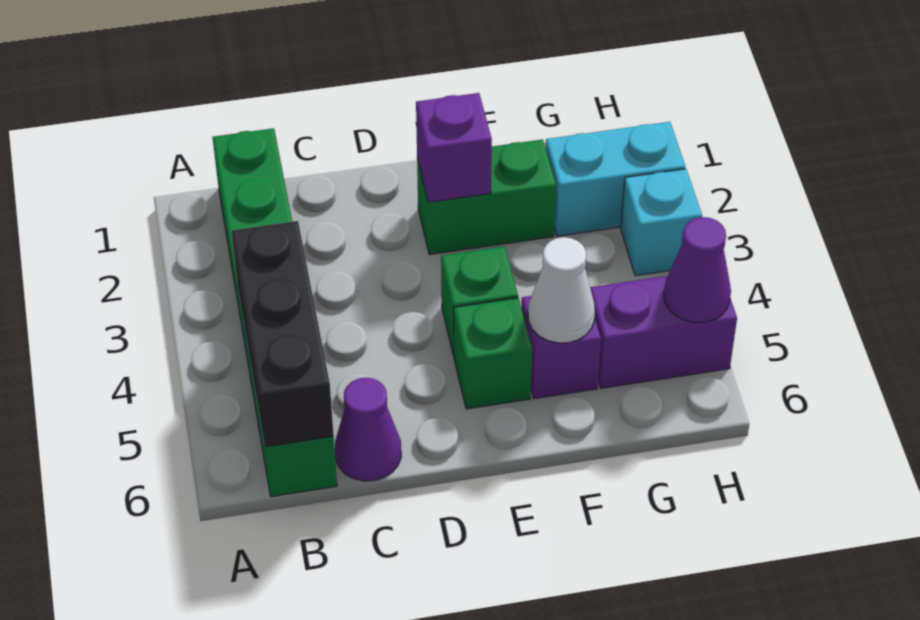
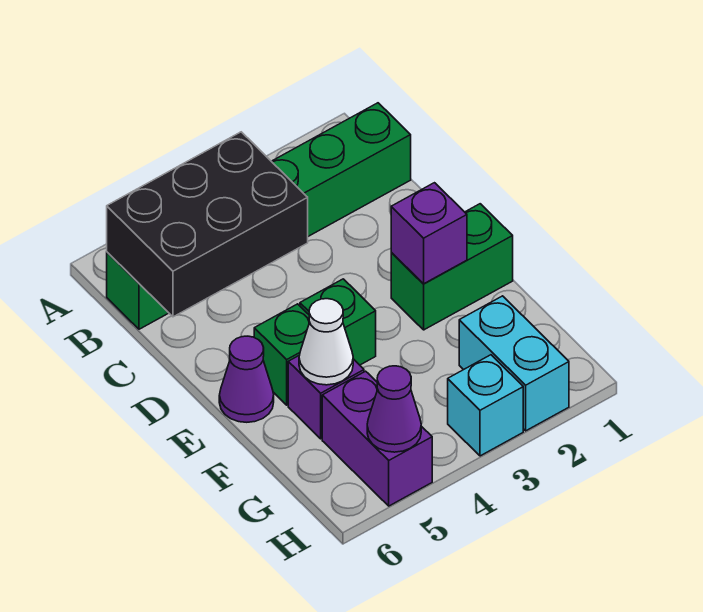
black brick B4:B6 level 2 -> black brick B4:C6 level 2
purple cone C6 level 1 -> purple cone E6 level 1
green brick E2:F2 level 1 -> green brick E1:E2 level 1

